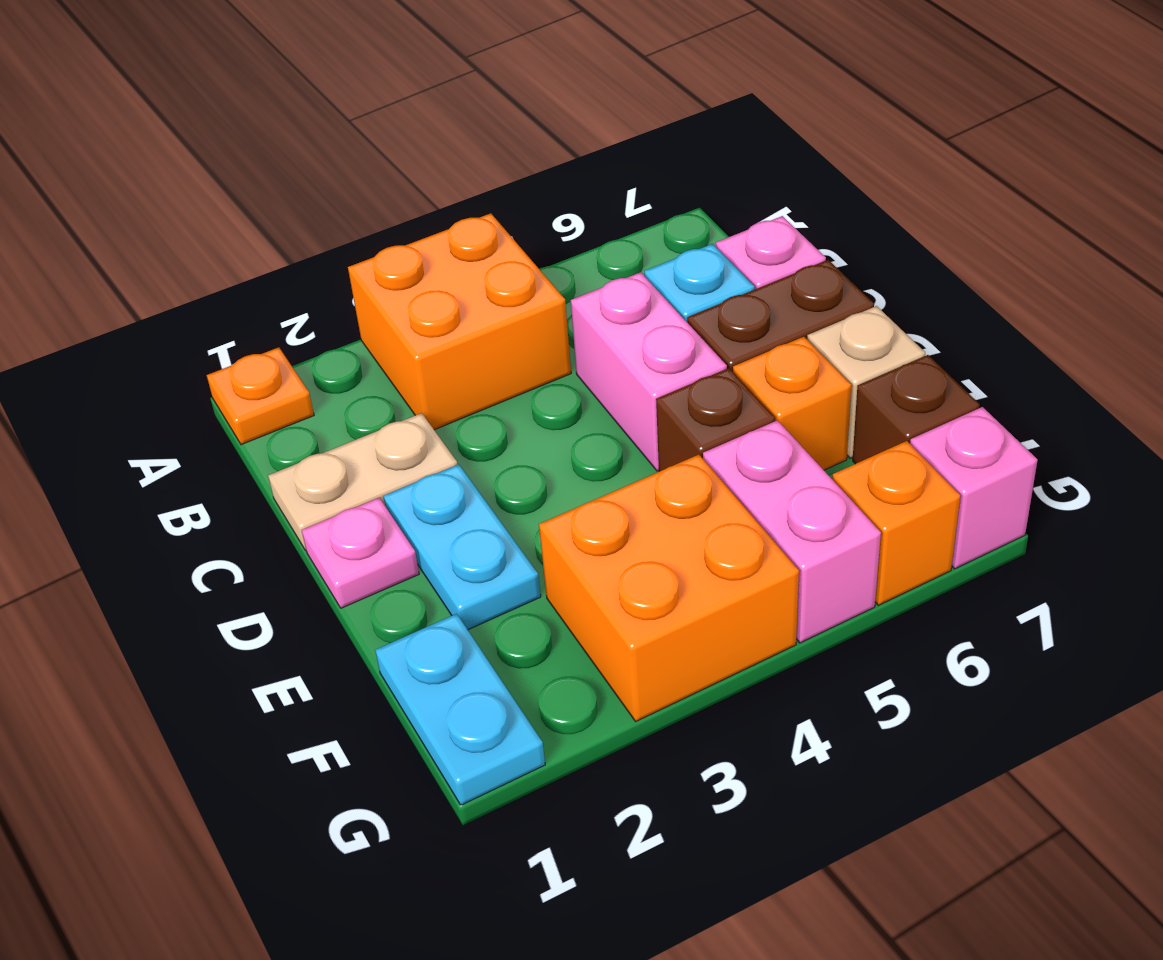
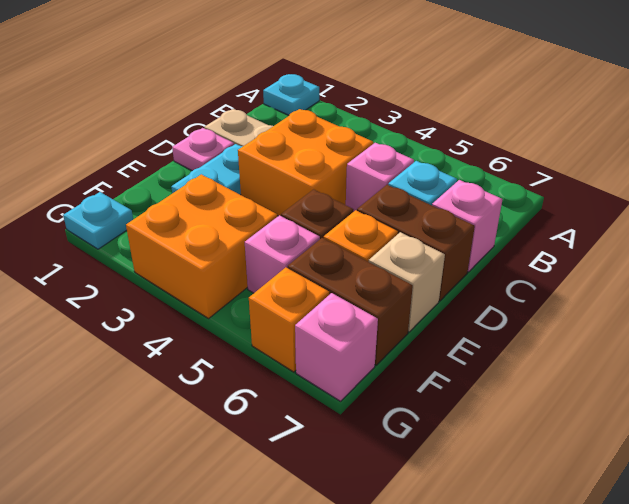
orange plate A1 level 1 -> cyan plate A1 level 1
orange brick A3:B4 level 1 -> orange brick C3:D4 level 1
pink brick C5:D5 level 1 -> pink brick C5 level 1
cyan plate F1:G1 level 1 -> cyan plate G1 level 1
pink brick F5:G5 level 1 -> pink brick F5 level 1
brown brick F7 level 1 -> brown brick F6:F7 level 1

